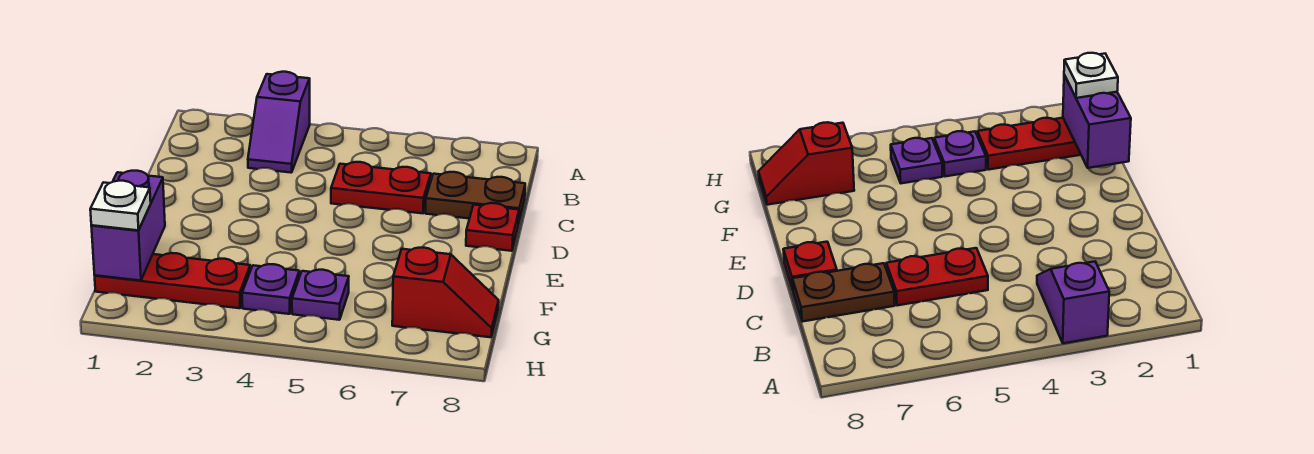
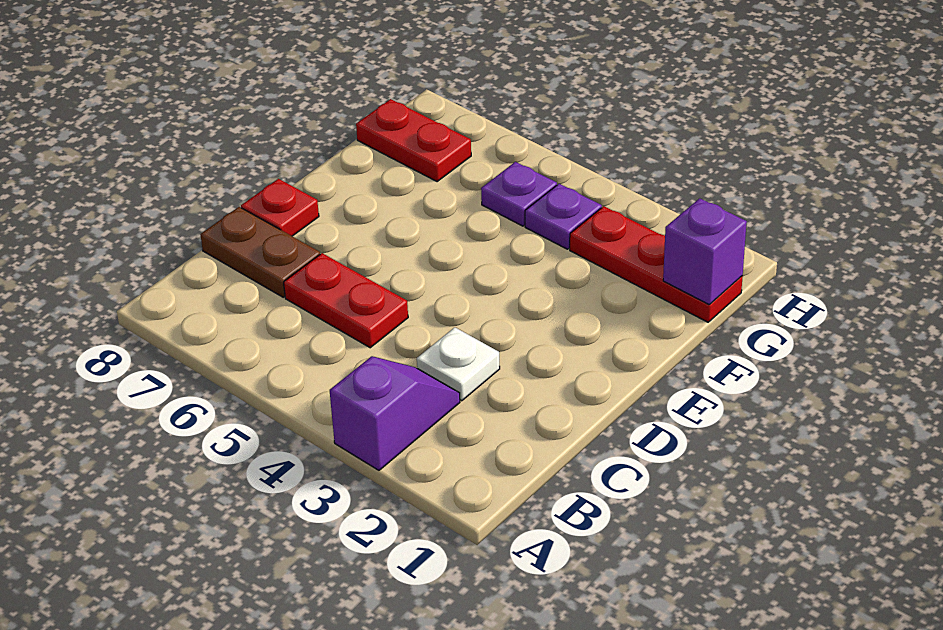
purple brick F1:G1 level 2 -> purple brick G1 level 2
white plate G1 level 3 -> white plate C3 level 1
red slope G7:G8 level 1 top 7 -> red plate G7:G8 level 1

